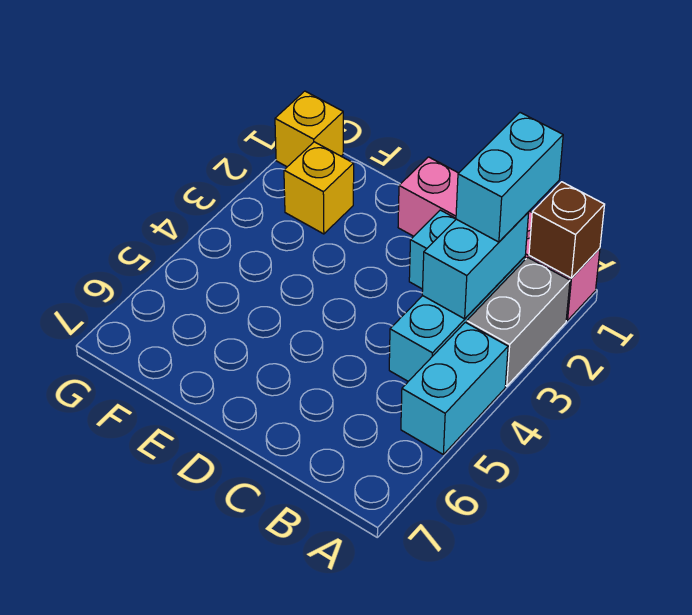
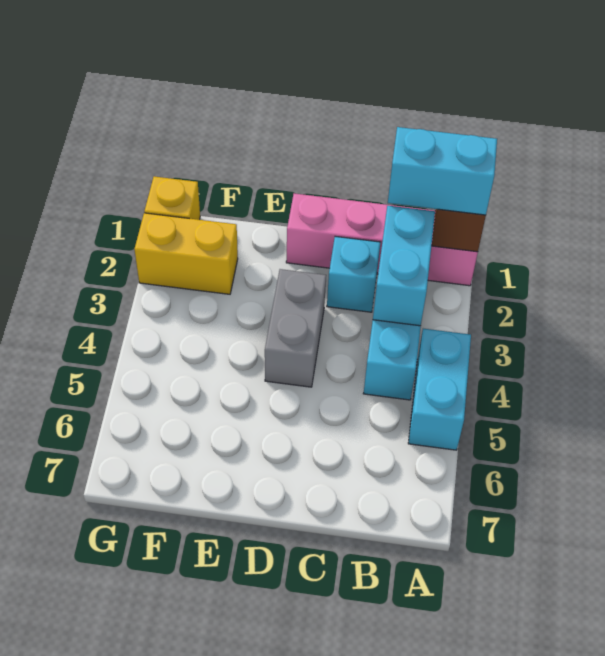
grey brick A2:A3 level 1 -> grey brick D3:D4 level 1
cyan brick B1:B2 level 3 -> cyan brick A1:B1 level 3
yellow brick F2 level 1 -> yellow brick F2:G2 level 1

